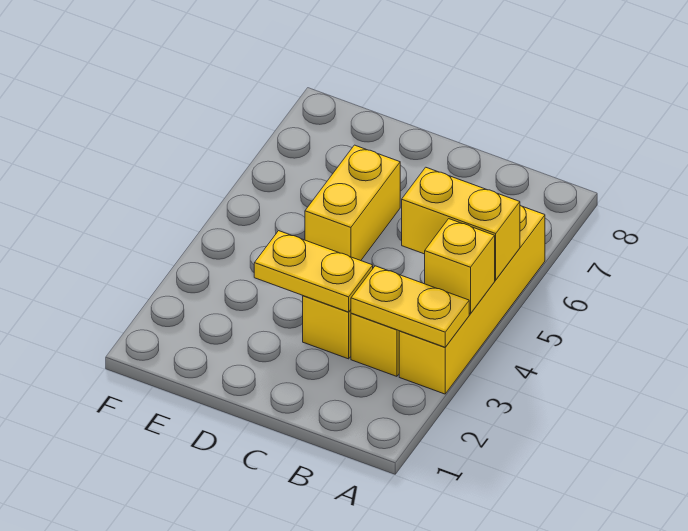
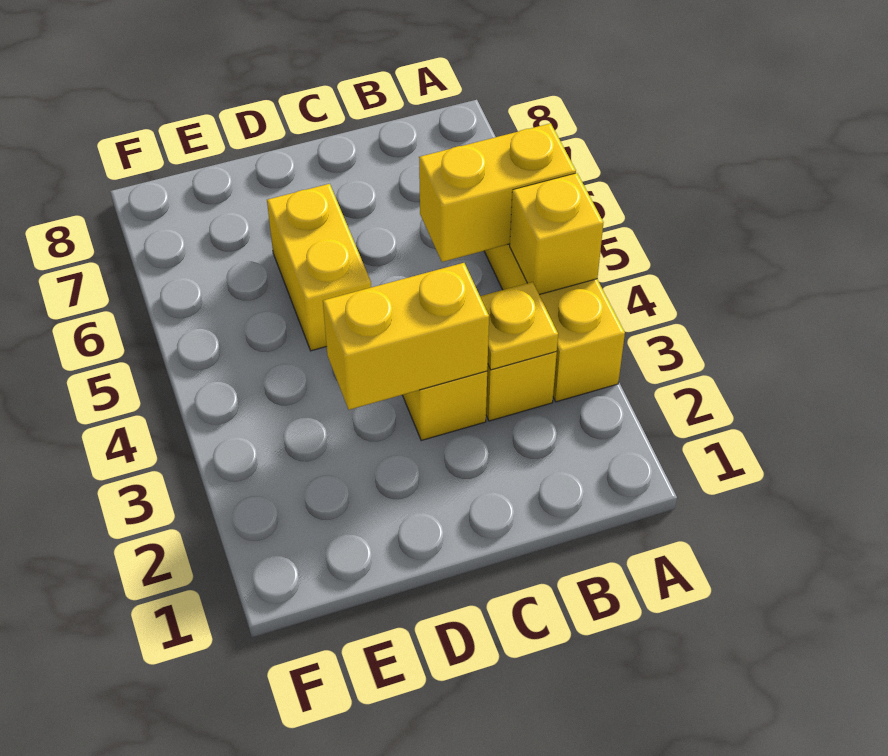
yellow plate A3:B3 level 2 -> yellow plate B3 level 2
yellow plate C3:D3 level 2 -> yellow brick C3:D3 level 2

